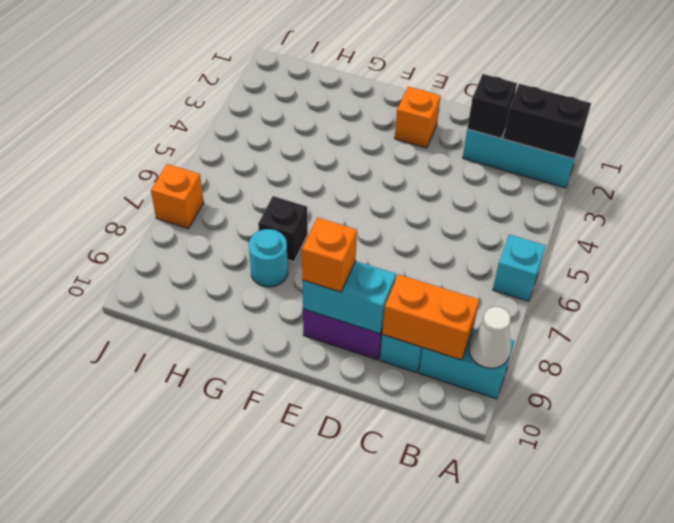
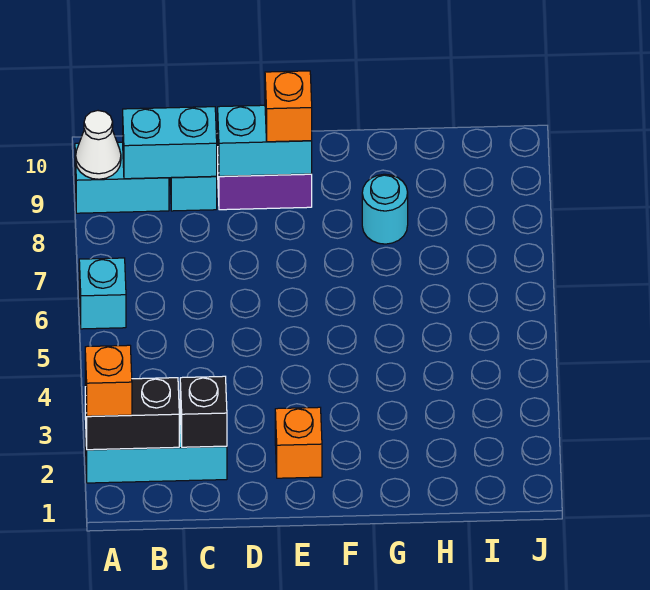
orange brick B9:C9 level 2 -> cyan brick B9:C9 level 2
black brick G7 level 1 -> none
orange brick J7 level 1 -> orange brick A2 level 3

